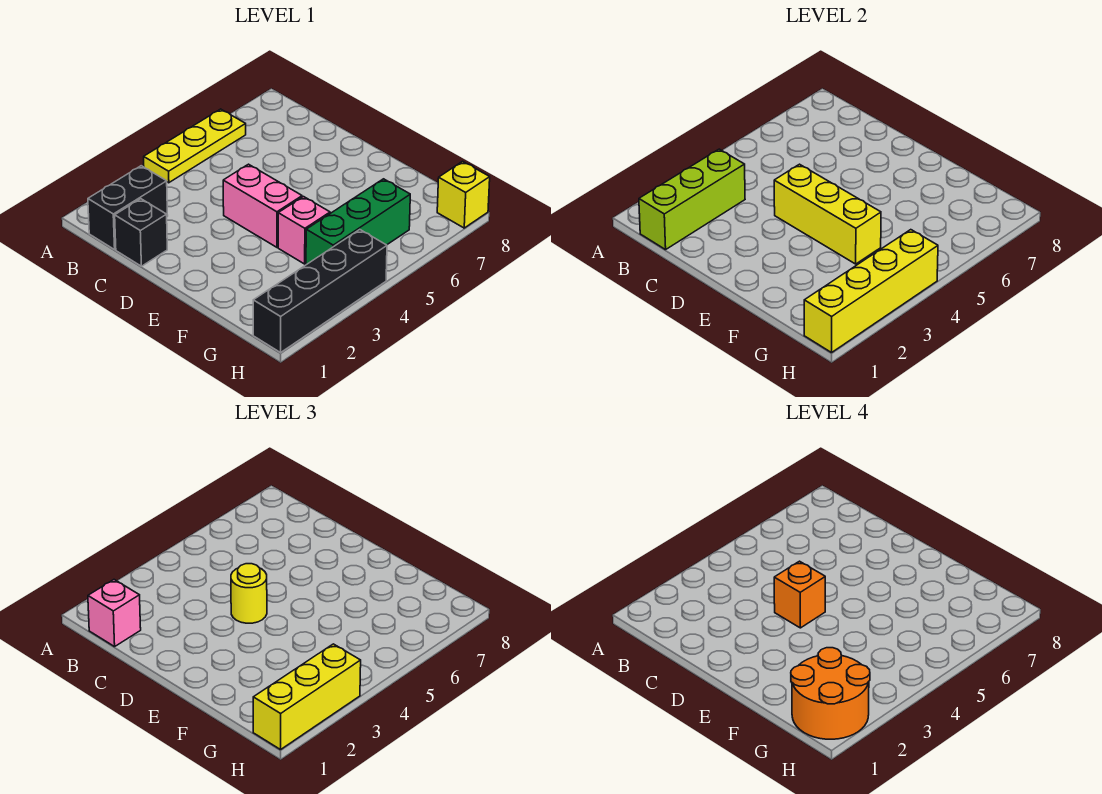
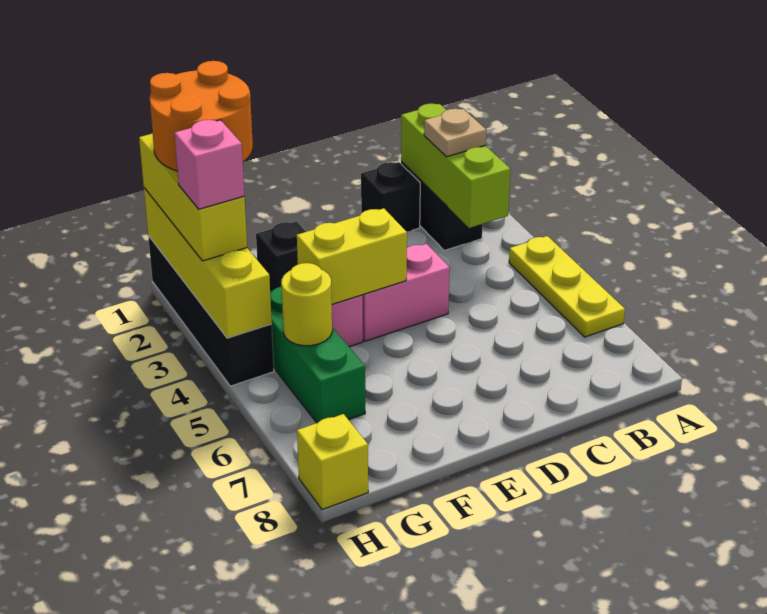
pink brick B1 level 3 -> pink brick H3 level 4
none -> tan plate B2 level 3
yellow brick D4:F4 level 2 -> yellow brick E4:F4 level 2
yellow round brick D4 level 3 -> yellow round brick G5 level 2
orange brick D4 level 4 -> none
none -> black brick F2 level 1

